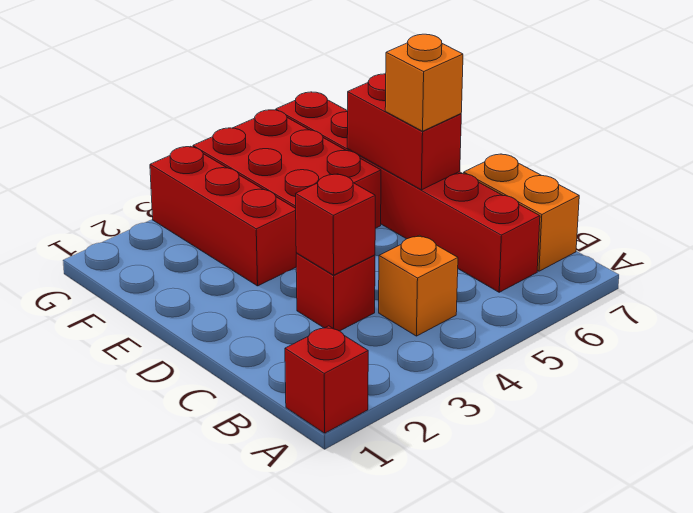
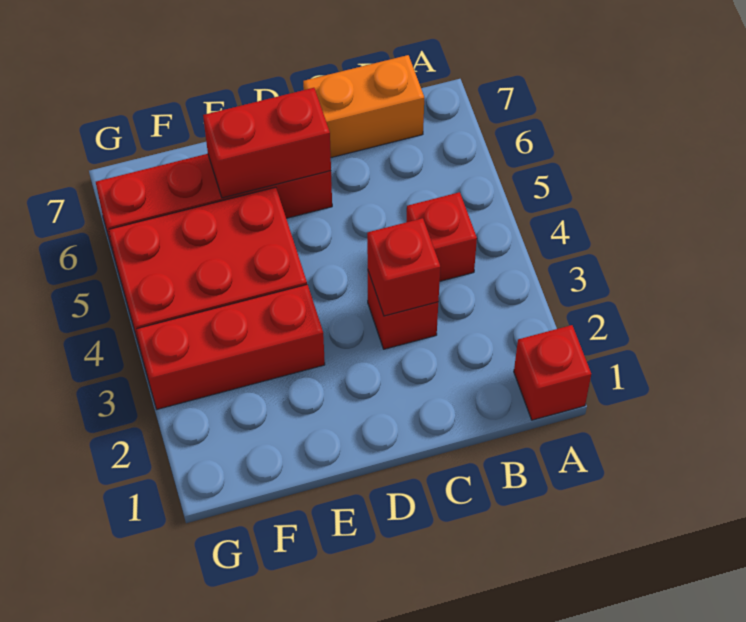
orange brick B4 level 1 -> red brick B4 level 1
red brick B6:G6 level 1 -> red brick D6:G6 level 1
orange brick D6 level 3 -> none

